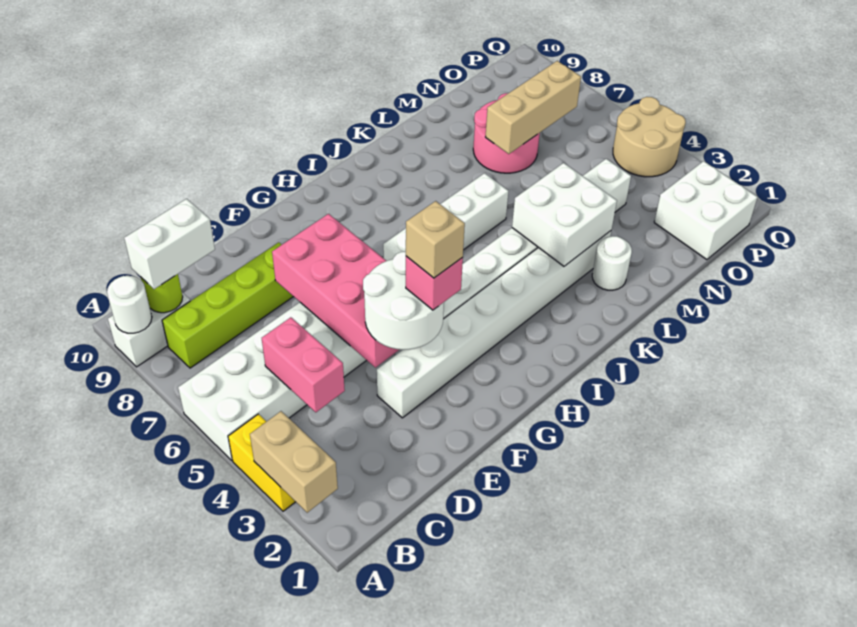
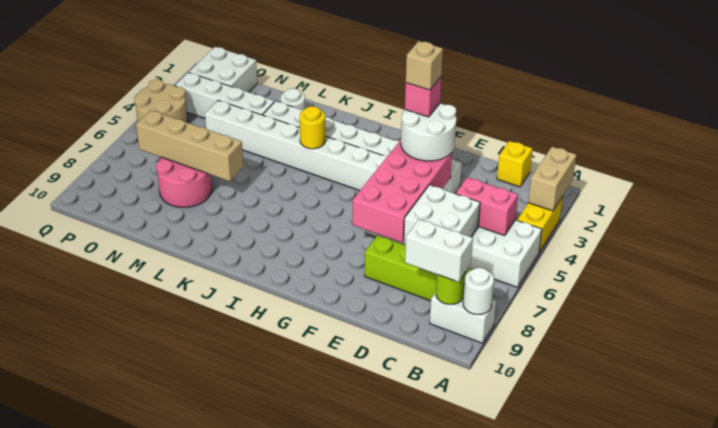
none -> yellow brick C1 level 1
pink brick C4:C5 level 2 -> pink brick B5:C5 level 2
white brick H6:K6 level 1 -> white brick M3:P3 level 1
none -> yellow round brick J4 level 2
white brick K3:L4 level 2 -> white brick C6:D7 level 2
tan brick M7:O7 level 2 -> tan brick L7:O7 level 2

